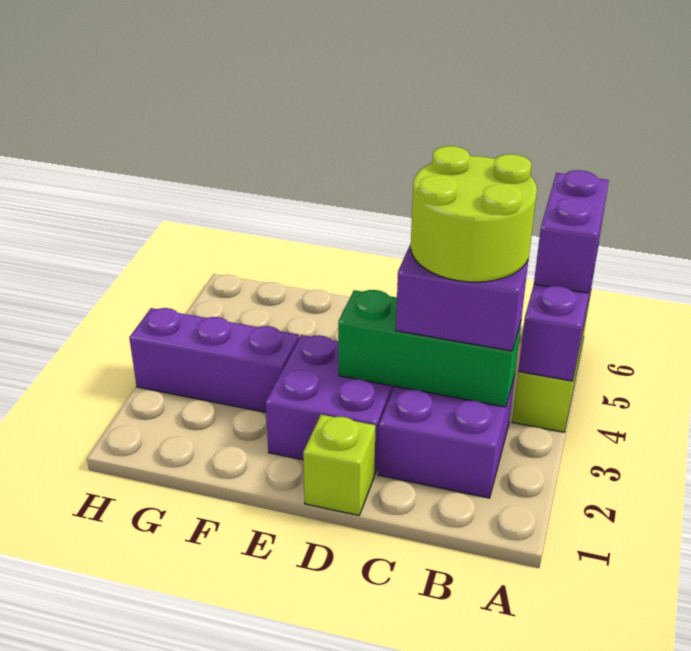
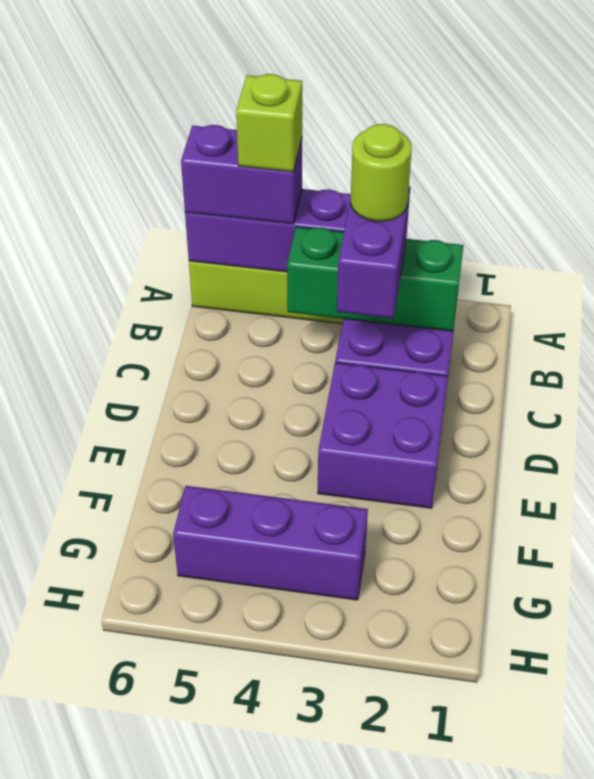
green brick B3:D3 level 2 -> green brick B2:B4 level 2
lime round brick B3:C4 level 4 -> lime round brick B3 level 4
lime brick D1 level 1 -> lime brick A5 level 4
purple brick F3:H3 level 1 -> purple brick G3:G5 level 1

